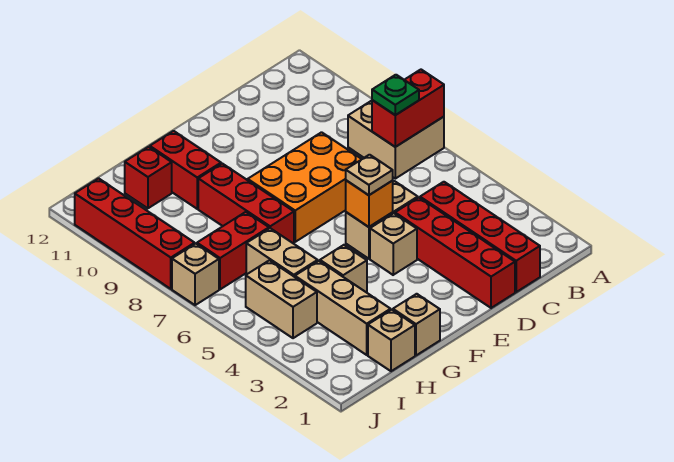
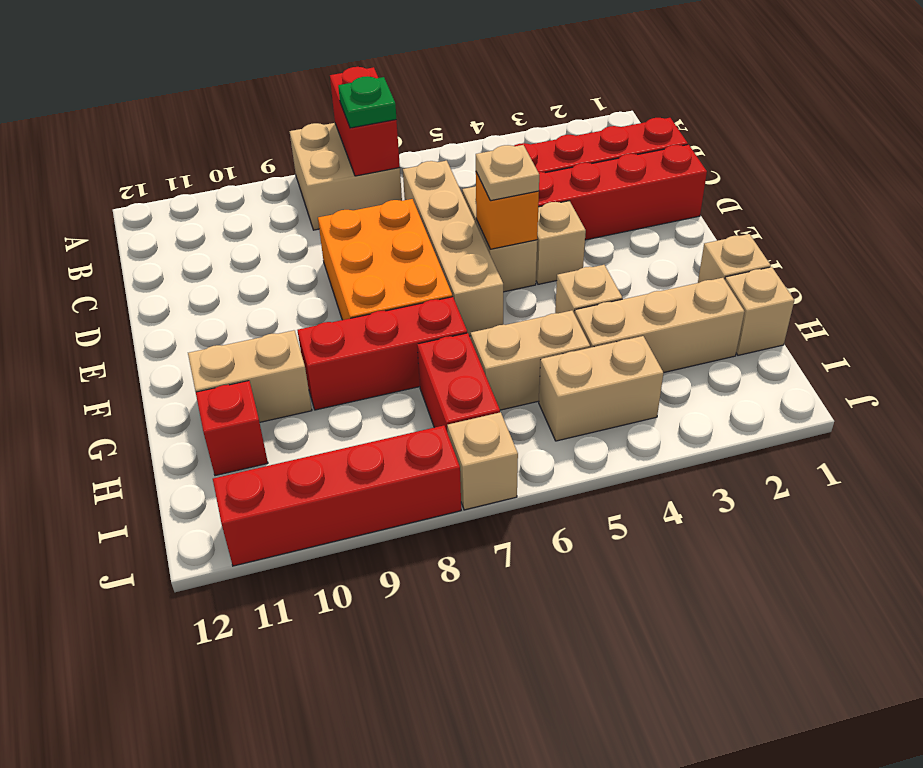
none -> tan brick C6:F6 level 1
red brick G10:G11 level 1 -> tan brick G10:G11 level 1

